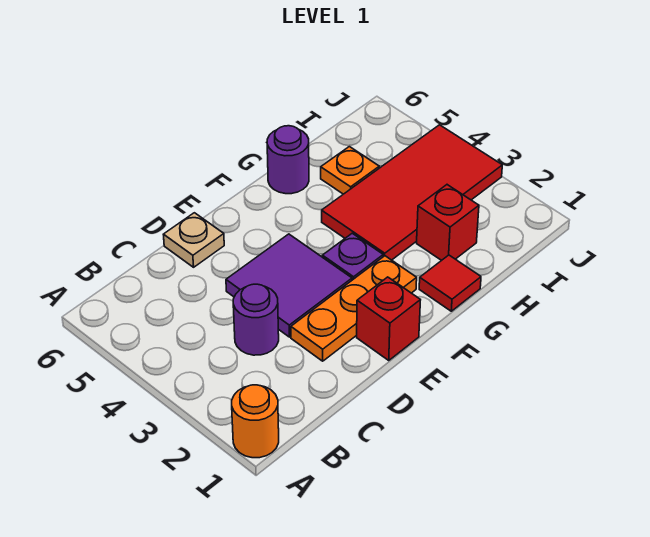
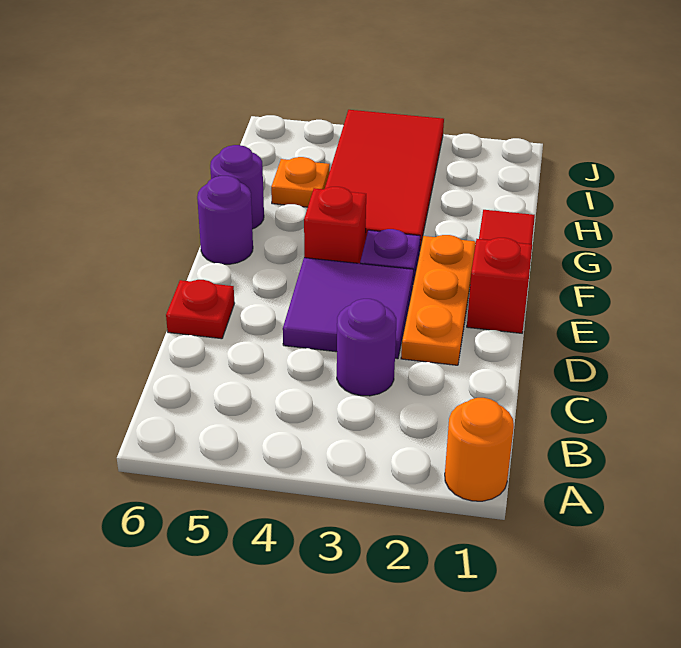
tan plate D6 level 1 -> red plate D6 level 1
none -> purple round brick F6 level 1
red brick H2 level 1 -> red brick F4 level 1

